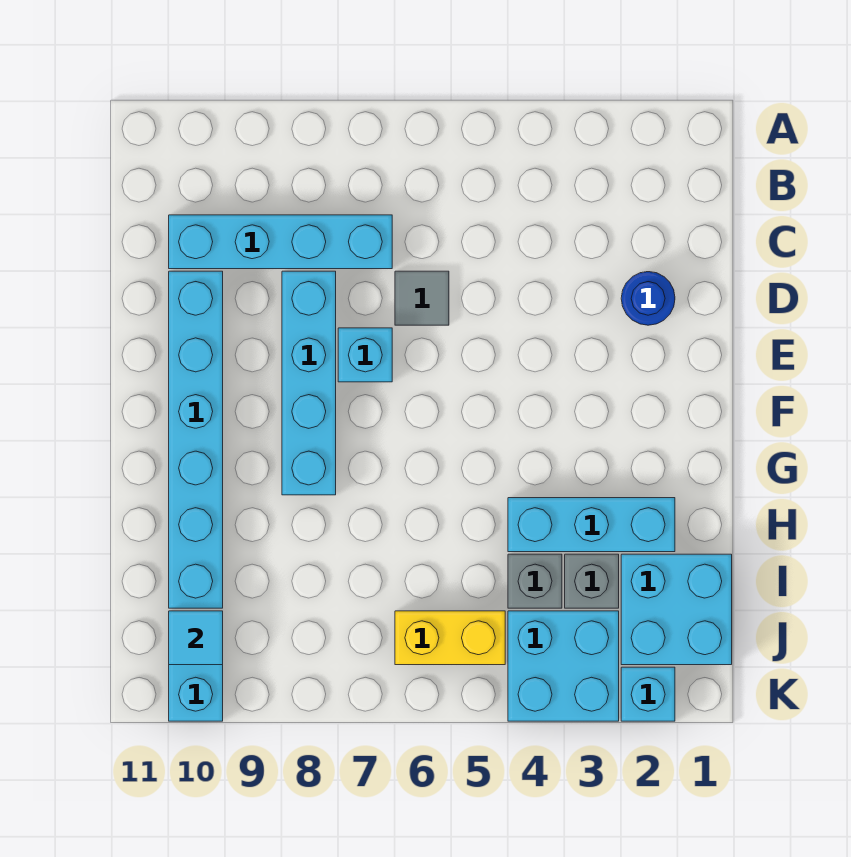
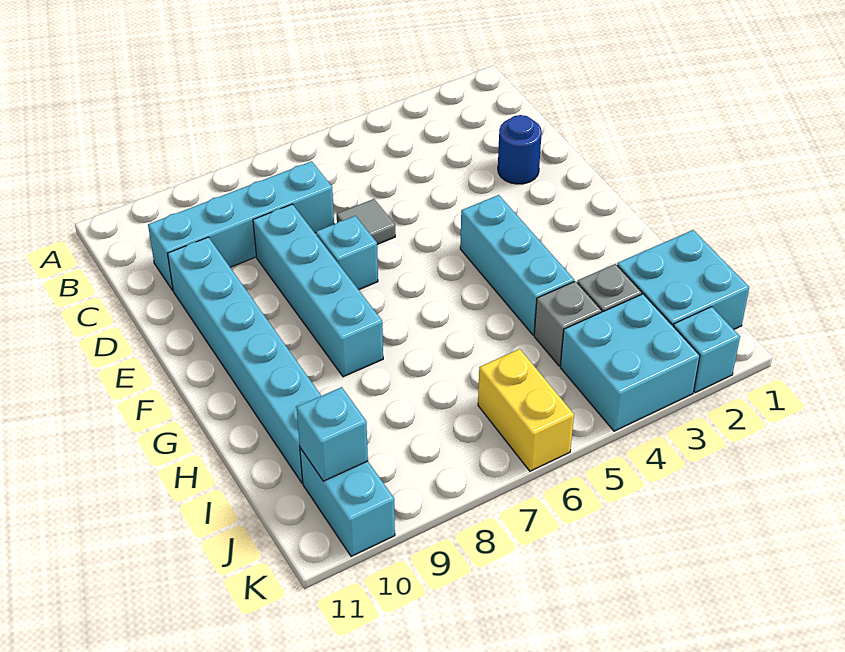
cyan brick H2:H4 level 1 -> cyan brick F4:H4 level 1
yellow brick J5:J6 level 1 -> yellow brick J6:K6 level 1
cyan tile J10 level 2 -> cyan brick J10 level 2

